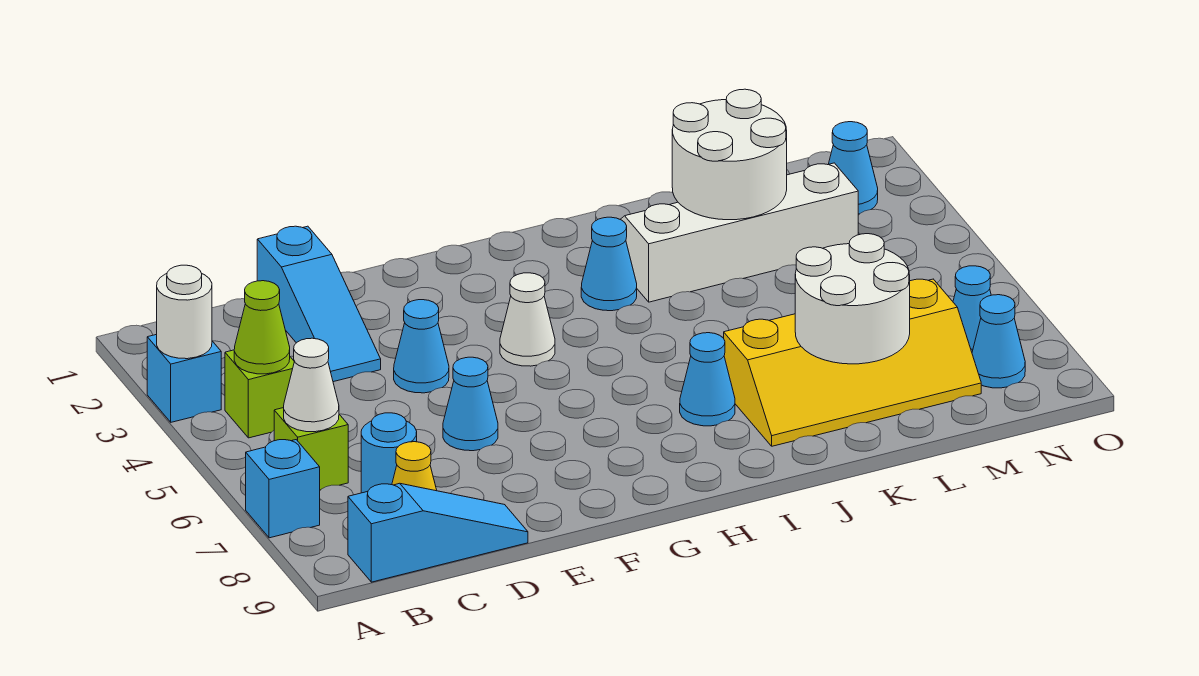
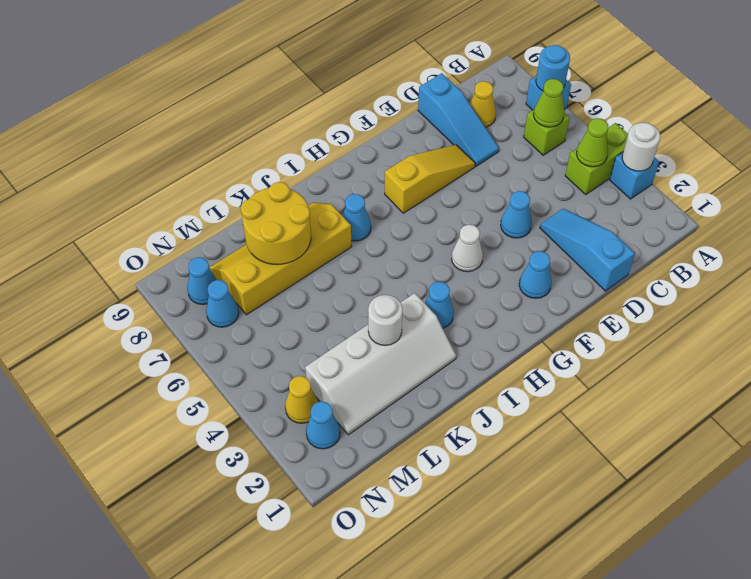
lime brick B4 level 1 -> lime brick A4:B4 level 1
white cone B6 level 2 -> lime cone B6 level 2
cyan slope B9:D9 level 1 top B -> cyan slope D7:D9 level 1 top 9
cyan round brick C7 level 1 -> cyan round brick A7 level 2
cyan cone E6 level 1 -> cyan cone F2 level 1
none -> yellow slope E7:G7 level 1 top G
white round brick K2:L3 level 2 -> white round brick K3 level 2
white round brick K7:L8 level 2 -> yellow round brick K7:L8 level 2
none -> yellow cone N3 level 1

